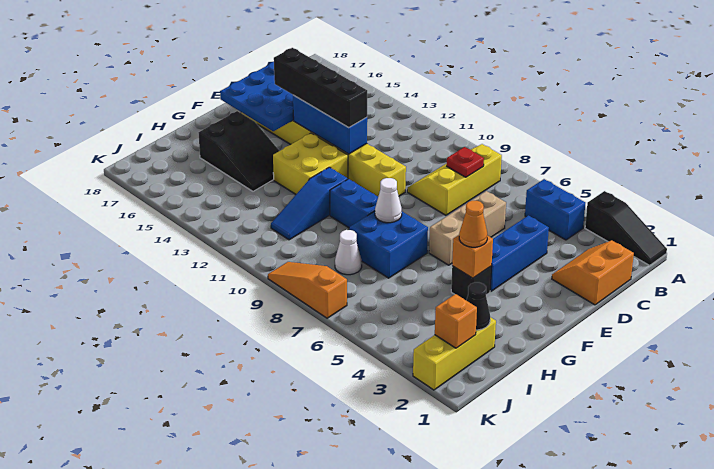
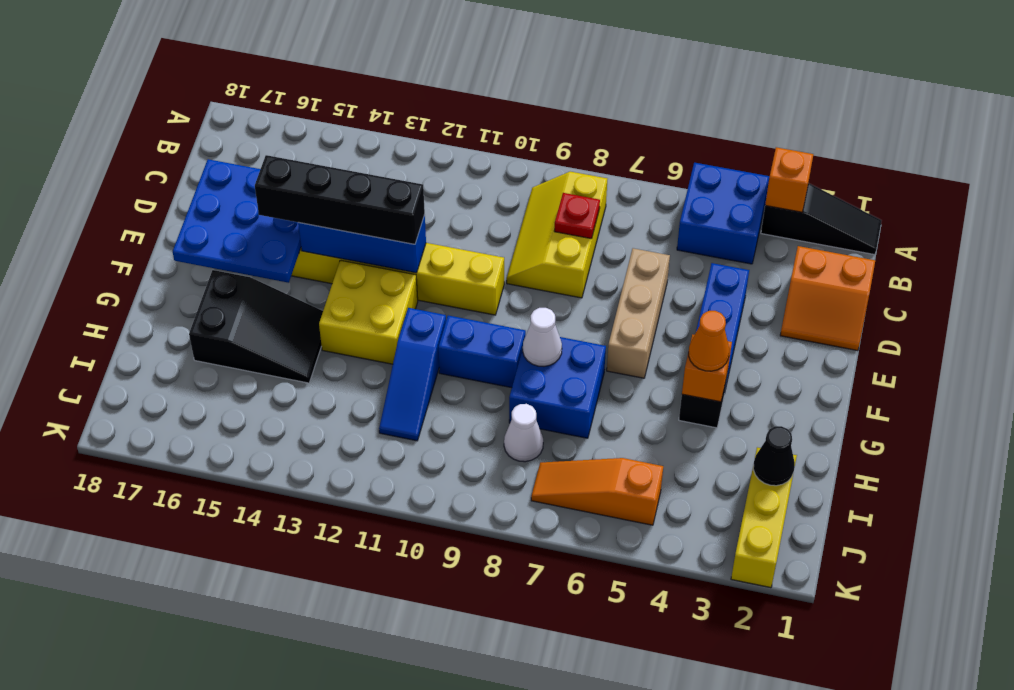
blue brick B4:B5 level 1 -> blue brick A4:B5 level 1
orange slope C1:D2 level 1 top 1 -> orange slope C1:D2 level 1 top C
orange brick J2 level 2 -> orange brick A3 level 2
orange slope K7:K9 level 1 top 7 -> orange slope J5:J7 level 1 top 5

